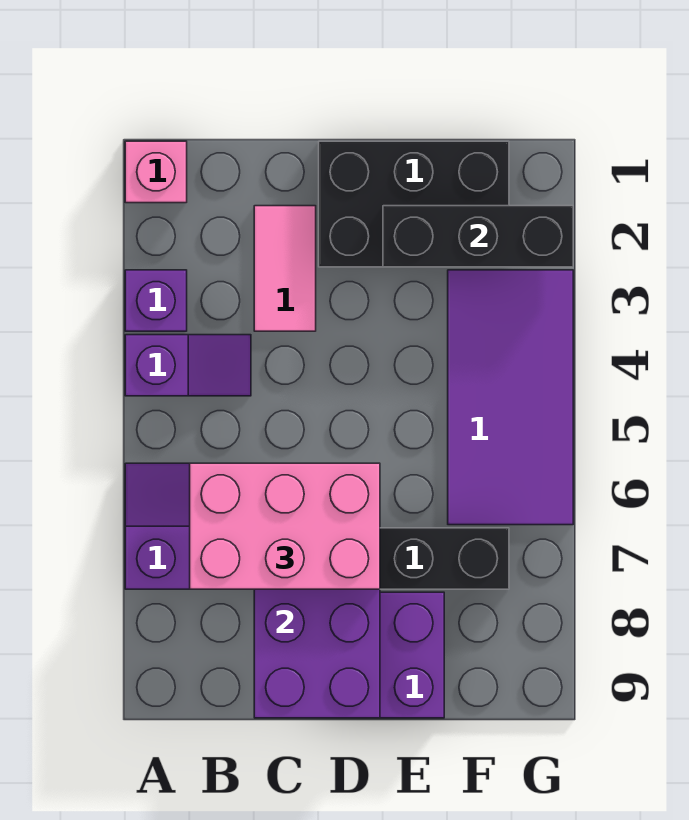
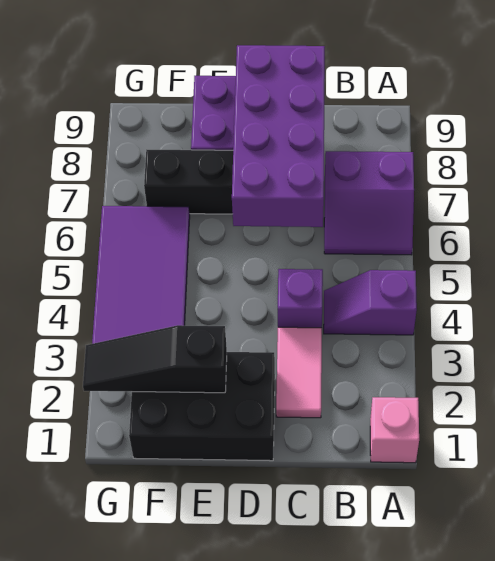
purple brick A3 level 1 -> purple brick C4 level 1
pink brick B6:D7 level 3 -> none
black brick E2:G2 level 2 -> black slope E2:G2 level 2 top E

